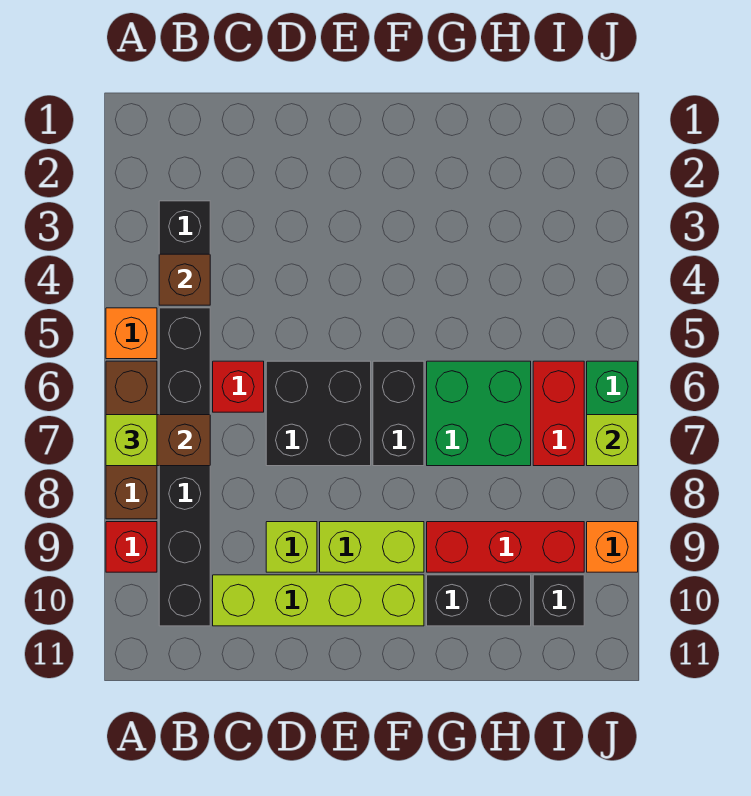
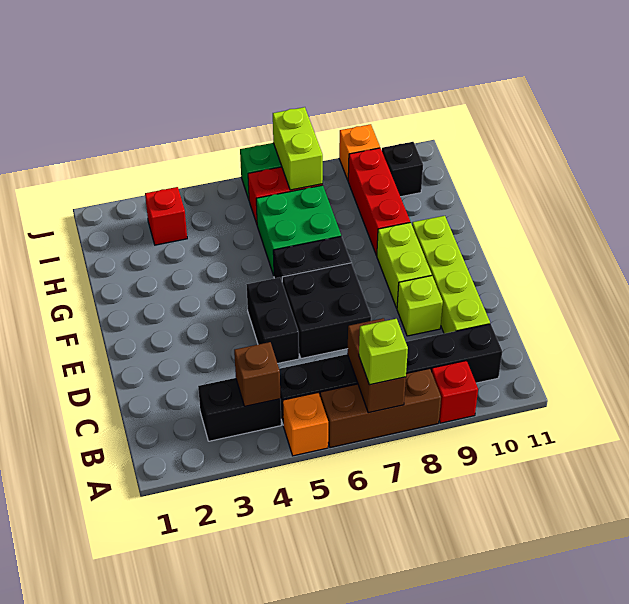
red brick C6 level 1 -> red brick I3 level 1
black brick G10:H10 level 1 -> black brick D5:E5 level 1
lime brick J7 level 2 -> lime brick I7:J7 level 2

